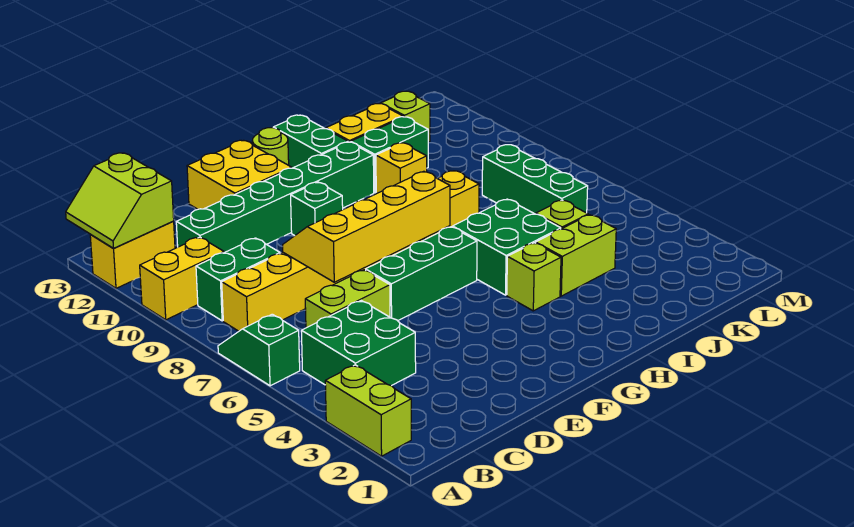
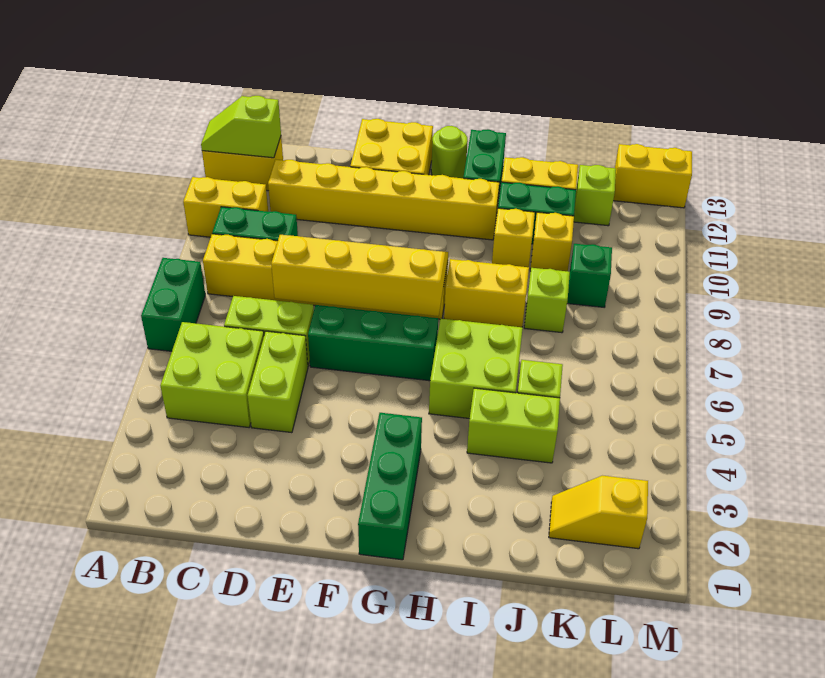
lime brick A2:A3 level 1 -> lime brick D4:D5 level 1
green slope A6:A7 level 1 top 6 -> green brick A6:A7 level 1
lime slope A12:B13 level 2 top B -> lime slope A12:B12 level 2 top B
green brick B4:C5 level 1 -> lime brick B4:C5 level 1
green brick C11:H11 level 1 -> yellow brick C11:H11 level 1
green brick F10 level 1 -> green brick K9 level 1
lime brick H4 level 1 -> lime brick J8 level 1
green brick H5:I6 level 1 -> lime brick H5:I6 level 1
none -> yellow brick J10 level 1
none -> yellow slope K2:L2 level 1 top L
green brick K6:K8 level 1 -> green brick G1:G3 level 1
none -> yellow brick L13:M13 level 1

